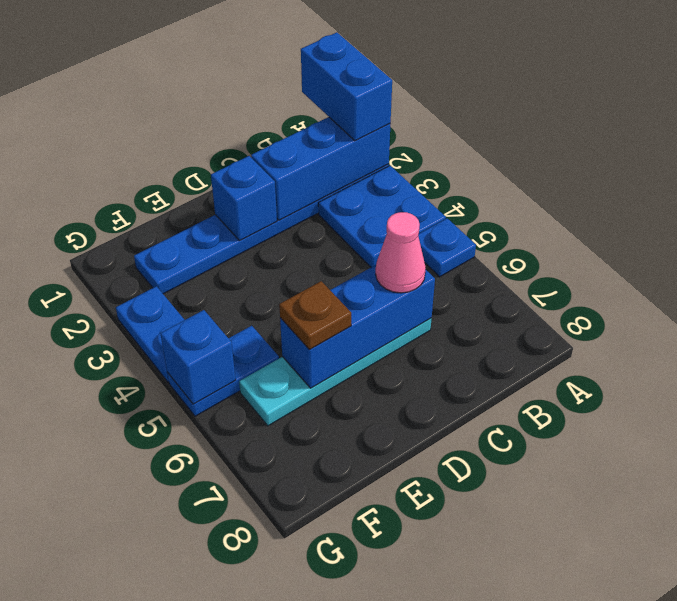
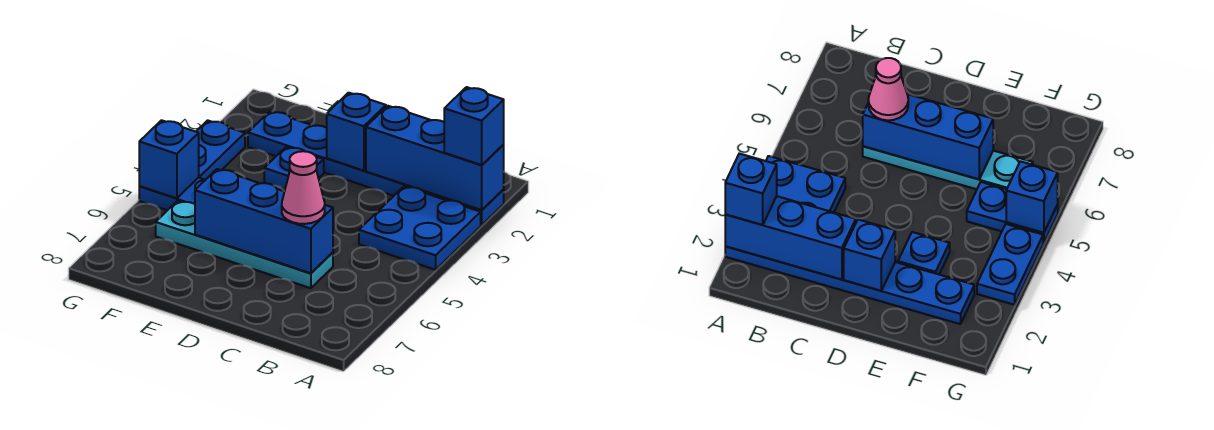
blue brick A1:A2 level 3 -> blue brick A2 level 3
blue plate A5 level 1 -> blue plate E3 level 1
brown plate E6 level 3 -> none

